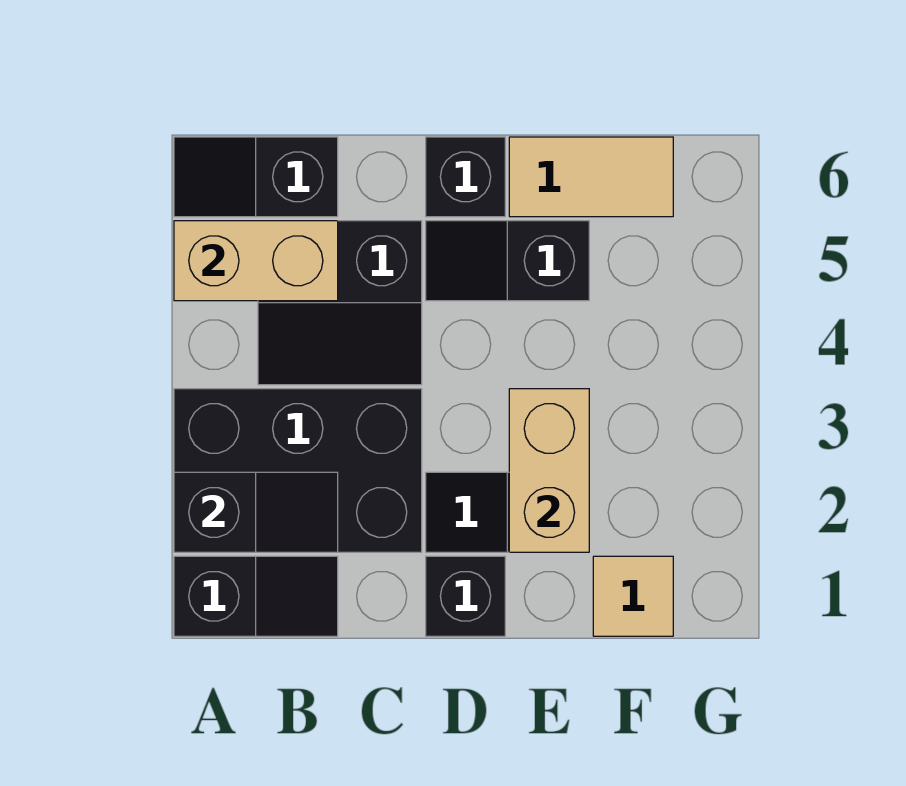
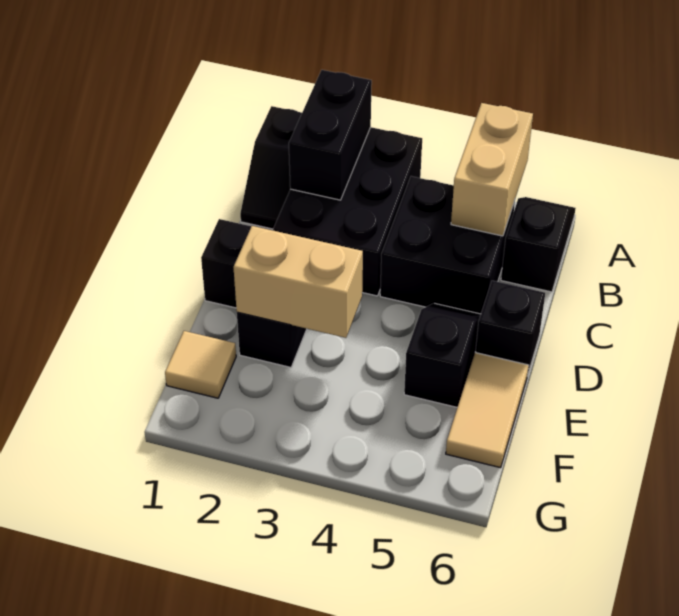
black slope A2:B2 level 2 top A -> black brick A2:B2 level 2
black slope B4:C5 level 1 top 5 -> black brick B4:C5 level 1

